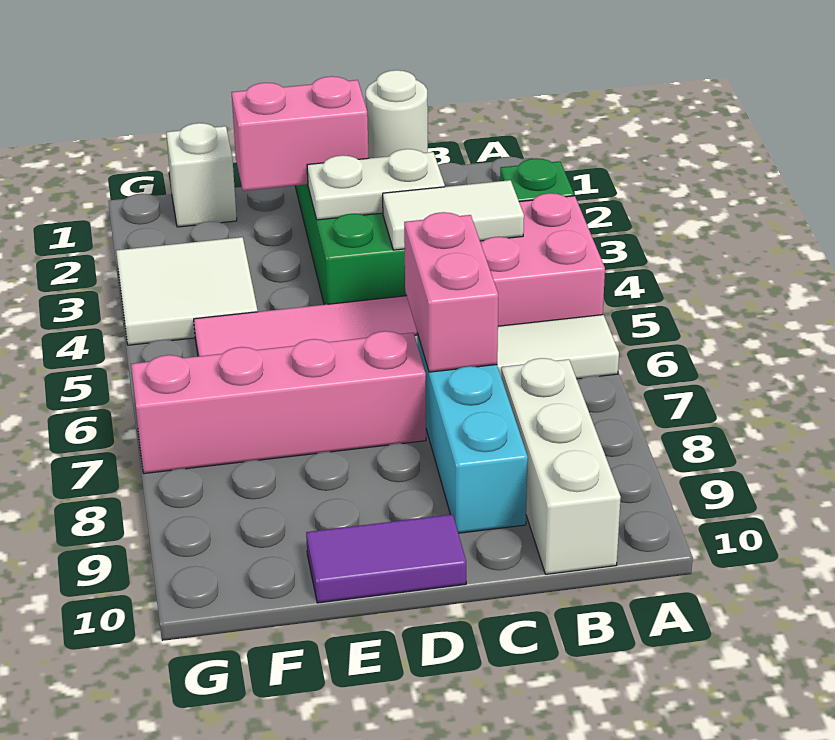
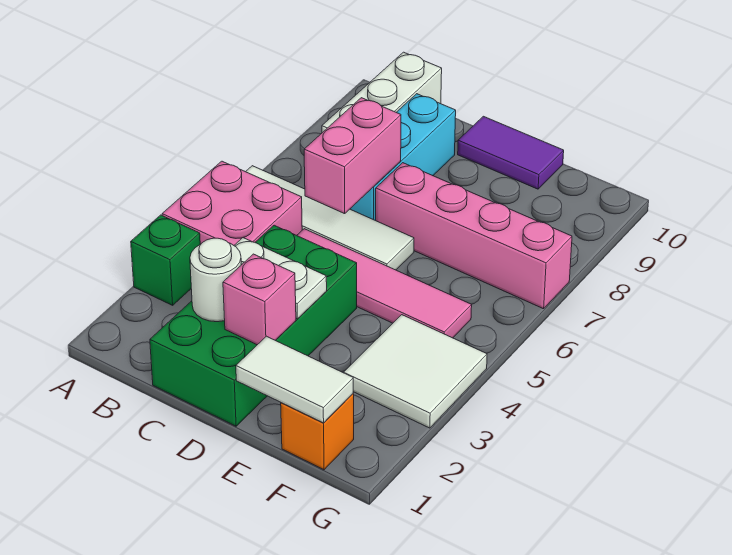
white tile B4:C4 level 2 -> white tile E1:F1 level 2
pink brick D2:E2 level 2 -> pink brick D2 level 2
white brick F1 level 1 -> orange brick F1 level 1

